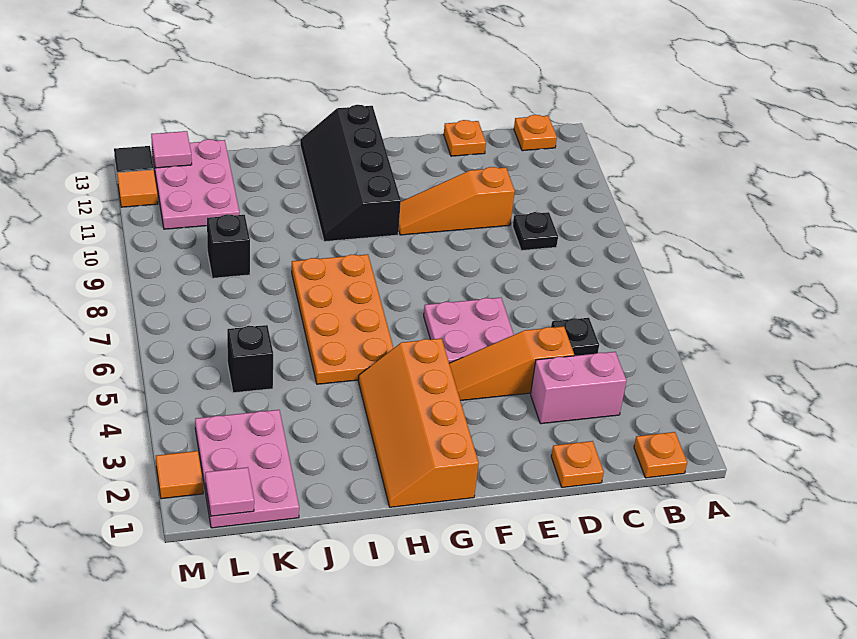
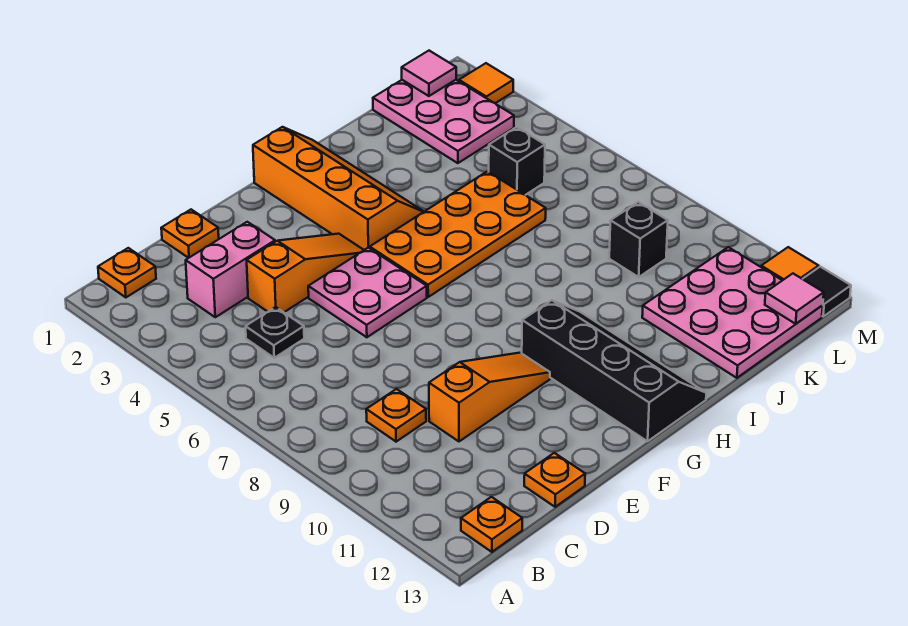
black plate C9 level 1 -> orange plate C9 level 1
orange plate H5:I8 level 1 -> orange plate G5:J6 level 1
pink plate K11:L13 level 1 -> pink plate J11:L13 level 1

